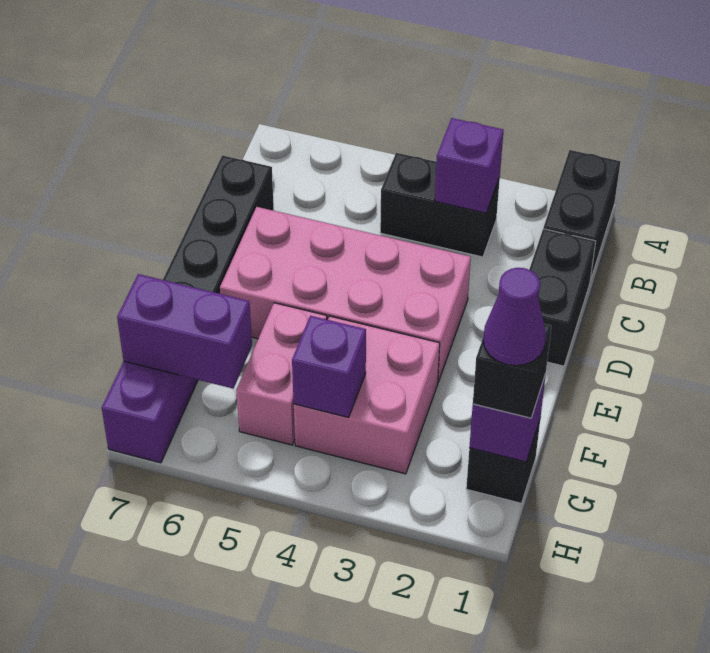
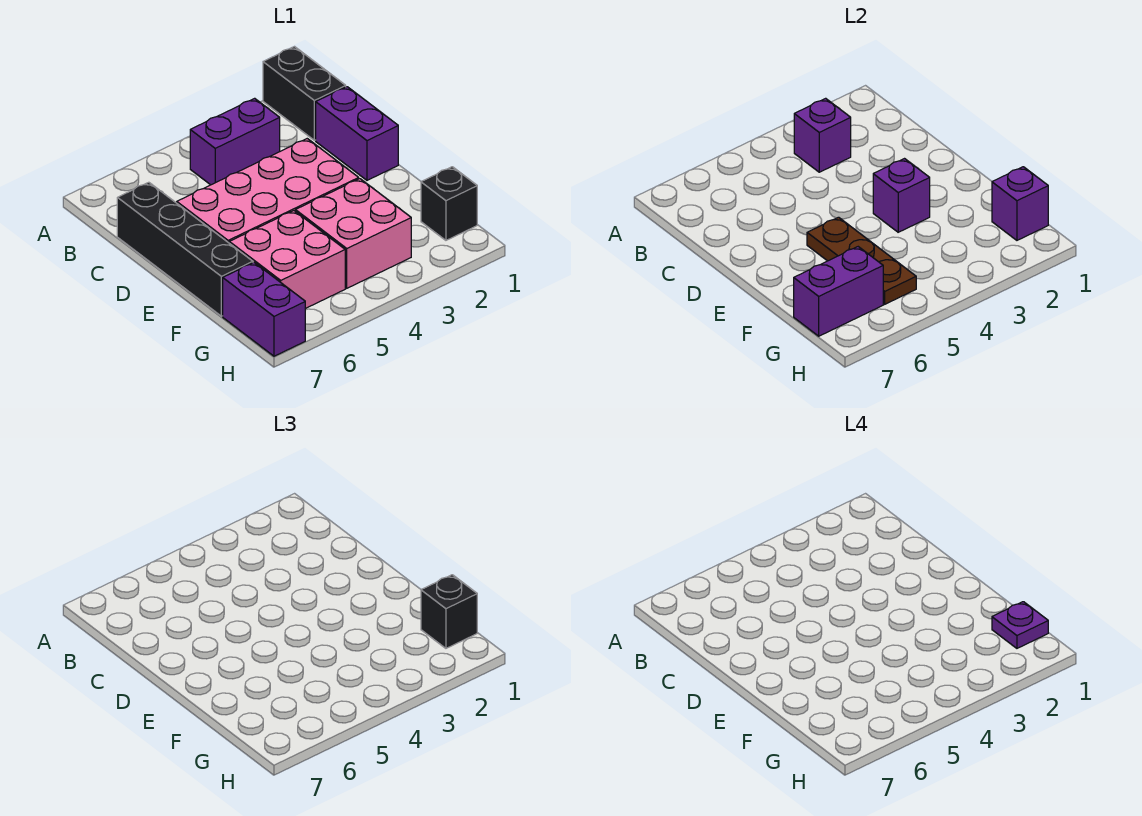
black brick B3:B4 level 1 -> purple brick B3:B4 level 1
black brick C1:D1 level 1 -> purple brick C1:D1 level 1
none -> brown plate E5:G5 level 2
pink brick F5:G5 level 1 -> pink brick F5:G6 level 1
purple cone G1 level 4 -> purple plate G1 level 4
purple brick G4 level 2 -> purple brick E3 level 2

